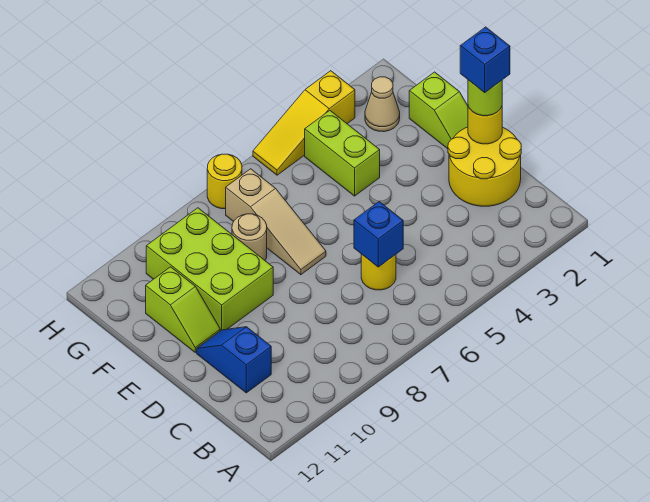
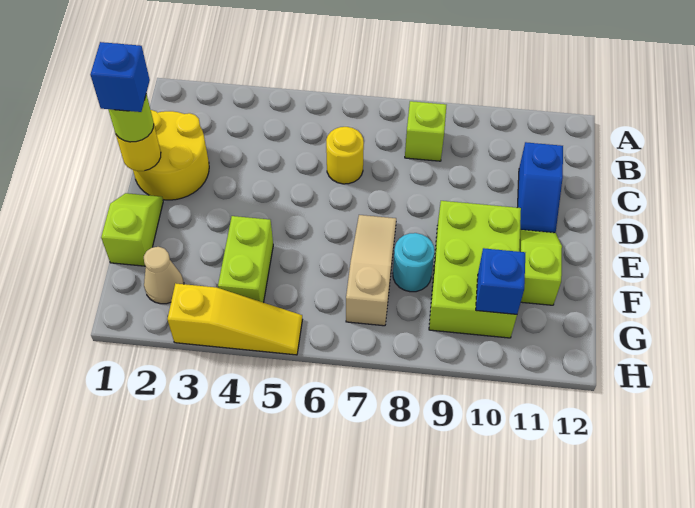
none -> lime brick B8 level 1
blue brick C6 level 2 -> blue brick G10 level 2
tan round brick F8 level 1 -> cyan round brick F8 level 1
yellow round brick H7 level 1 -> none

